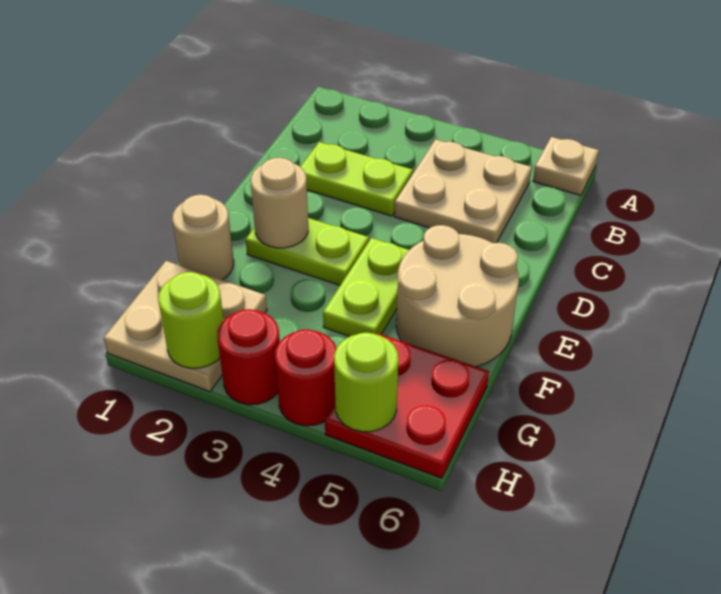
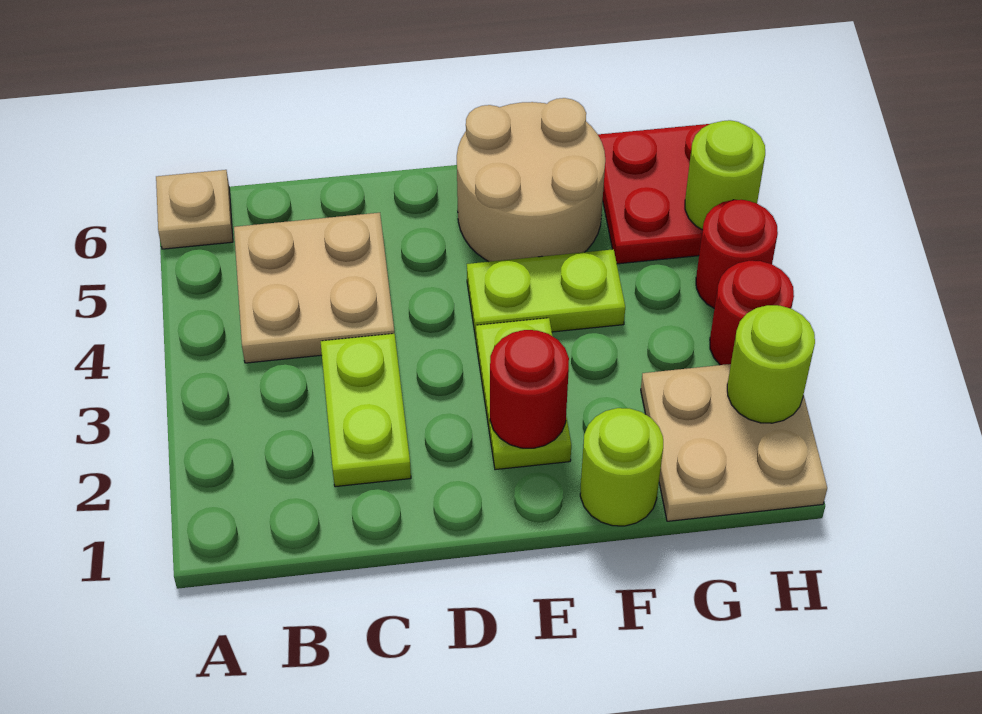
tan round brick E2 level 2 -> red round brick E2 level 2
tan round brick F1 level 1 -> lime round brick F1 level 1

